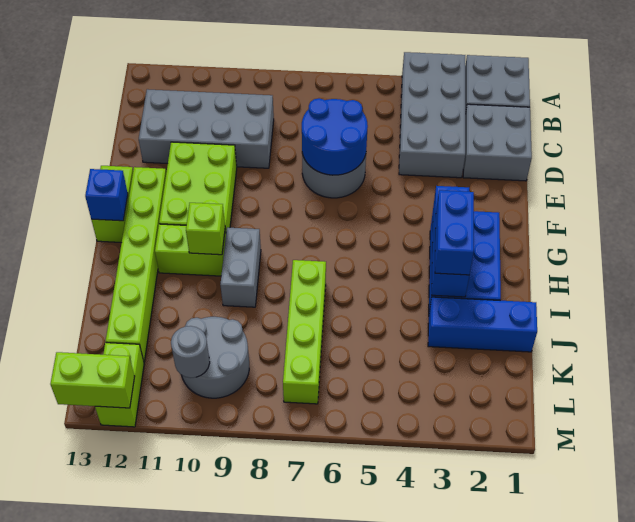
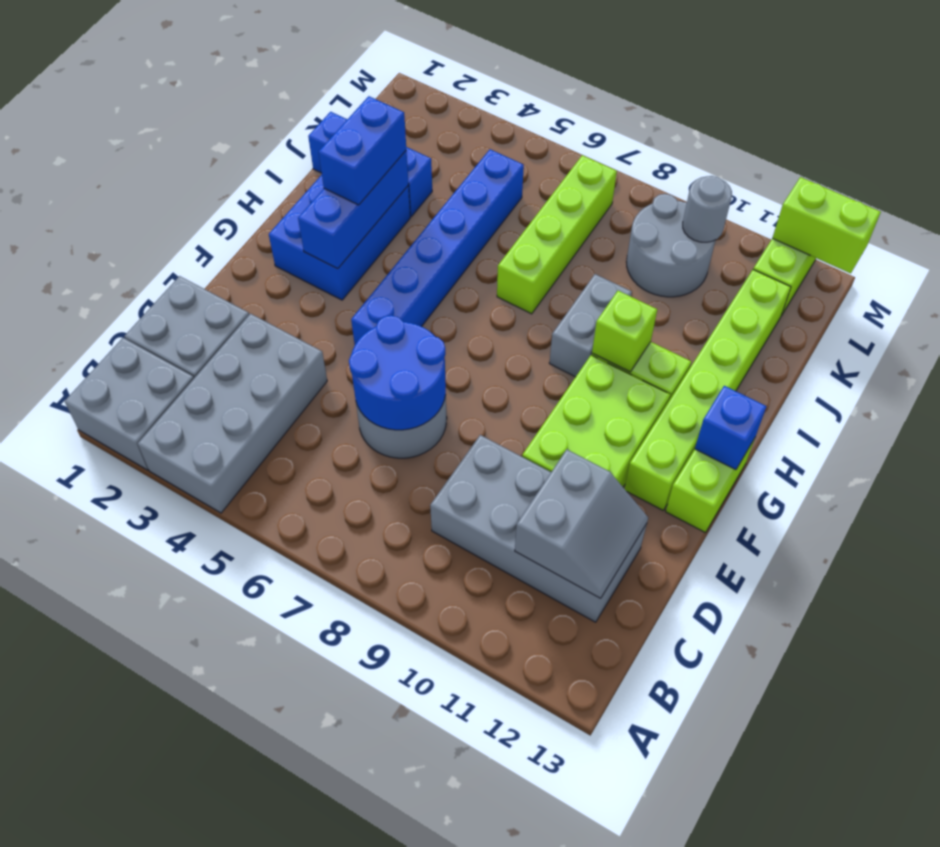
none -> grey slope C11:D12 level 2 top 11
none -> blue brick F5:K5 level 1

